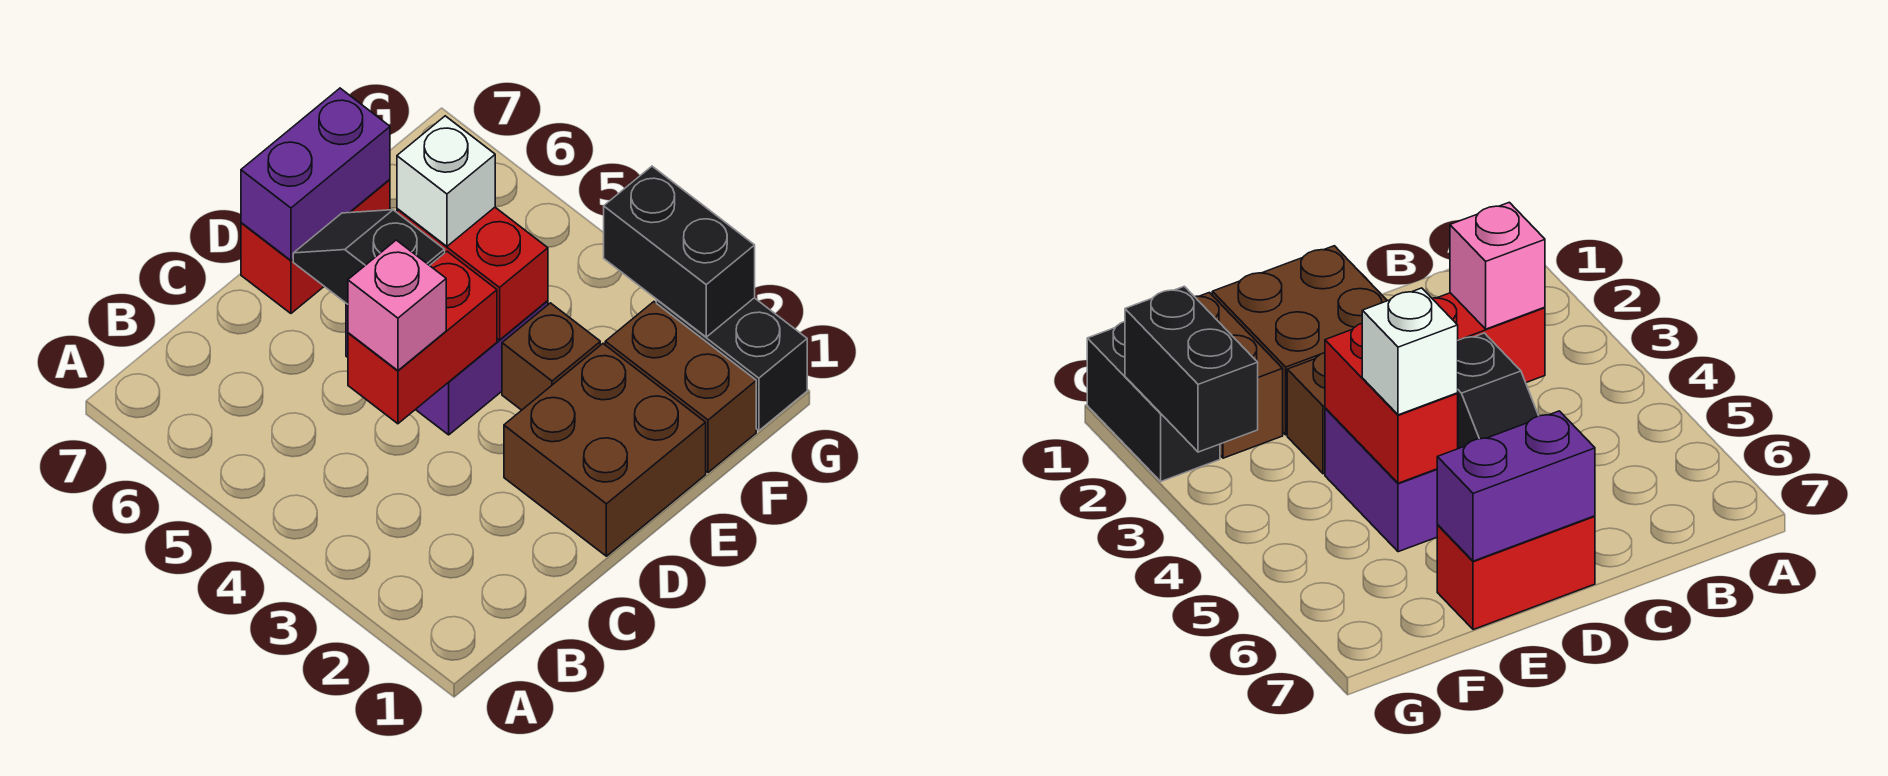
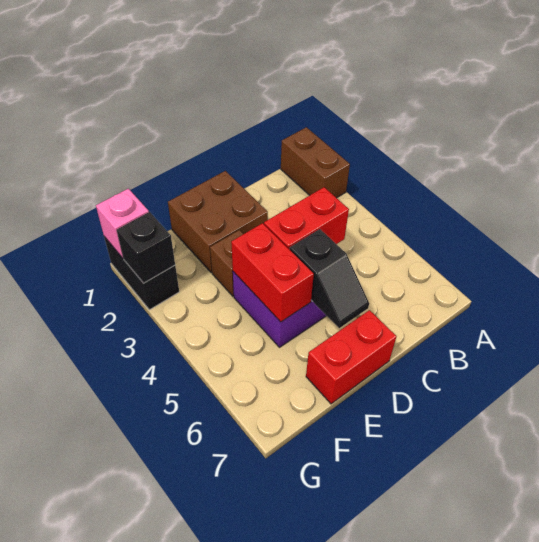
pink brick C4 level 3 -> pink brick G1 level 2
purple brick D7:E7 level 2 -> none
white brick E5 level 3 -> none
brown brick F1:F2 level 1 -> brown brick A1:A2 level 1
black brick G2:G3 level 2 -> black brick G2 level 2

